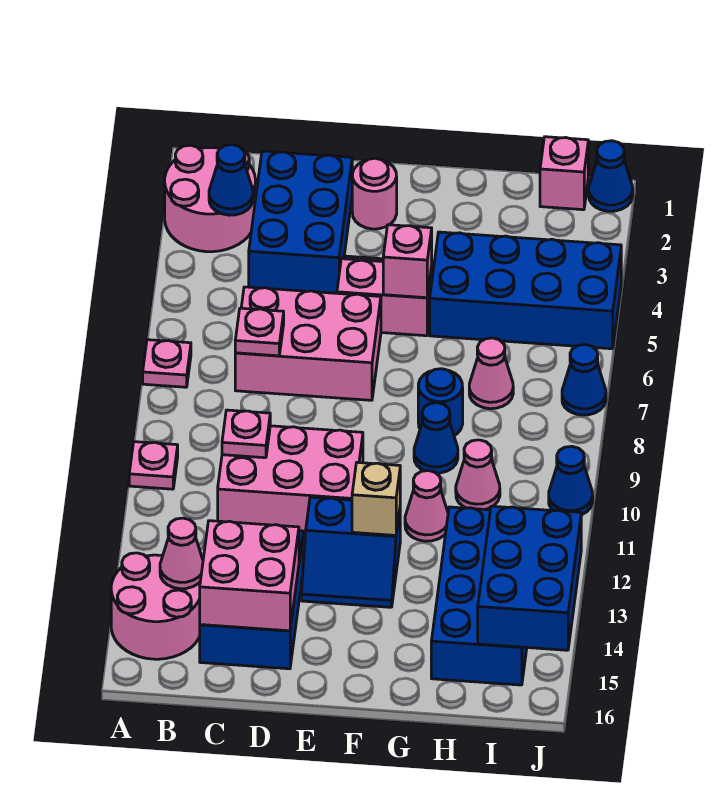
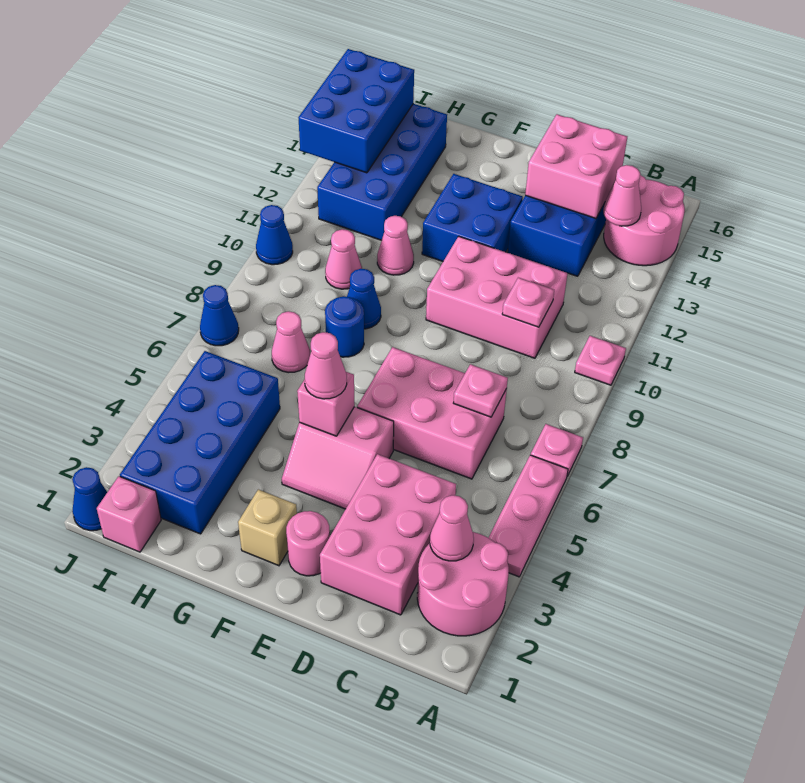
none -> pink plate A4:A6 level 1
blue cone B3 level 2 -> pink cone B3 level 2
blue brick C2:D4 level 1 -> pink brick C2:D4 level 1
blue slope E12:F13 level 1 top 12 -> blue brick E12:F13 level 1
none -> pink cone F5 level 3
tan brick F12 level 2 -> tan brick F2 level 1
blue brick G4:J5 level 1 -> blue brick H2:I5 level 1

